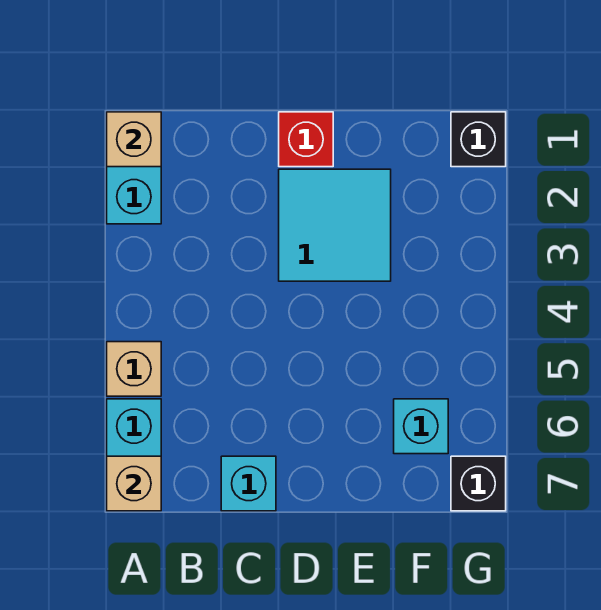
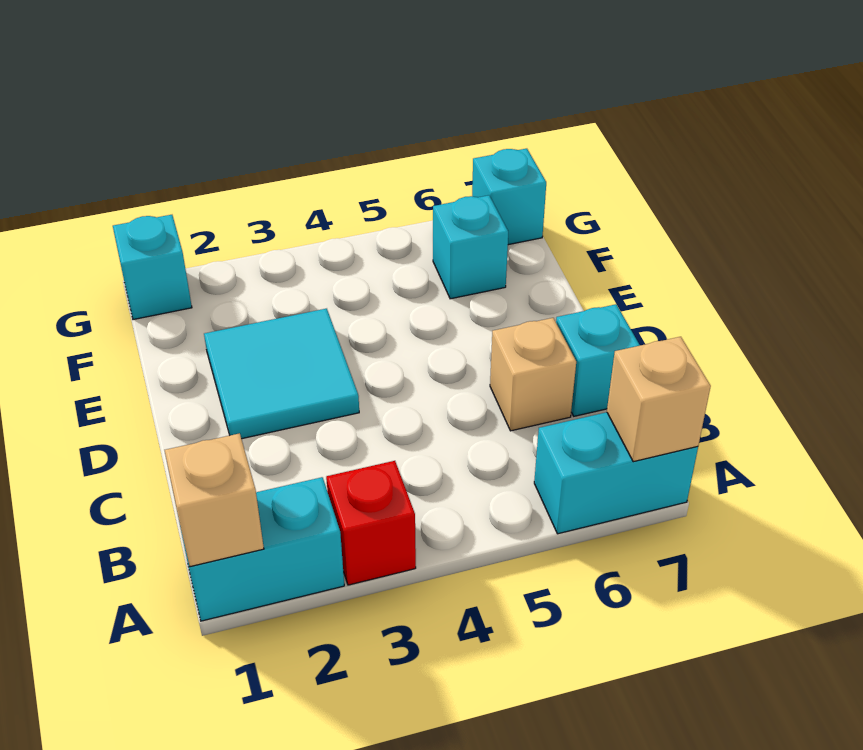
tan brick A5 level 1 -> tan brick C6 level 1
red brick D1 level 1 -> red brick A3 level 1
black brick G1 level 1 -> cyan brick G1 level 1
black brick G7 level 1 -> cyan brick G7 level 1

